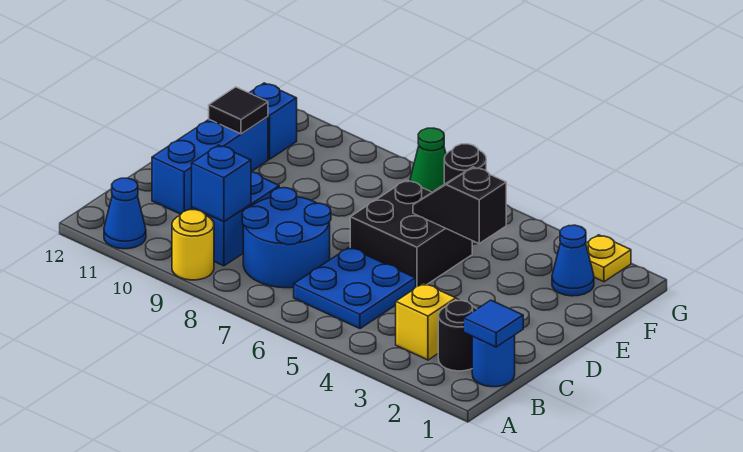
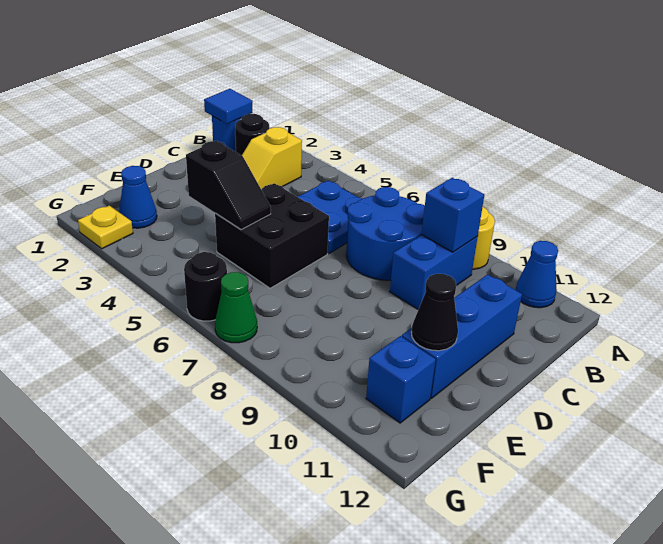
black tile E11 level 2 -> black cone E11 level 2

